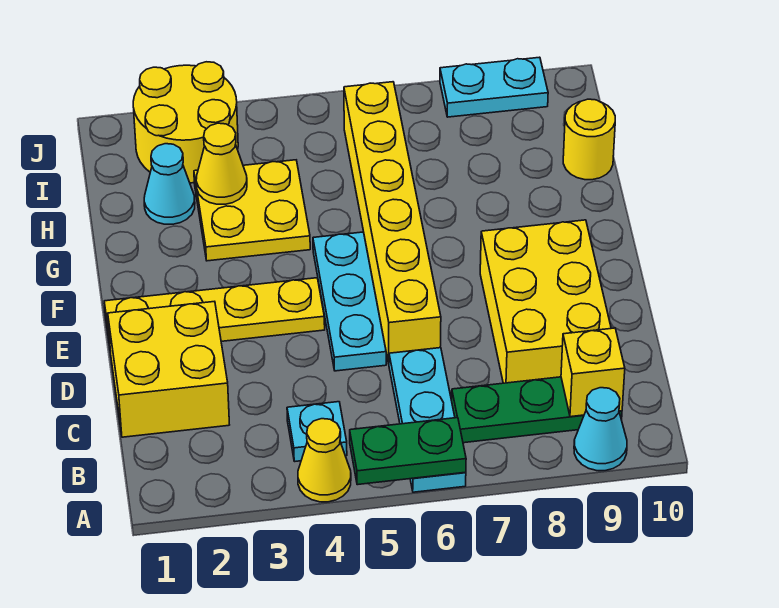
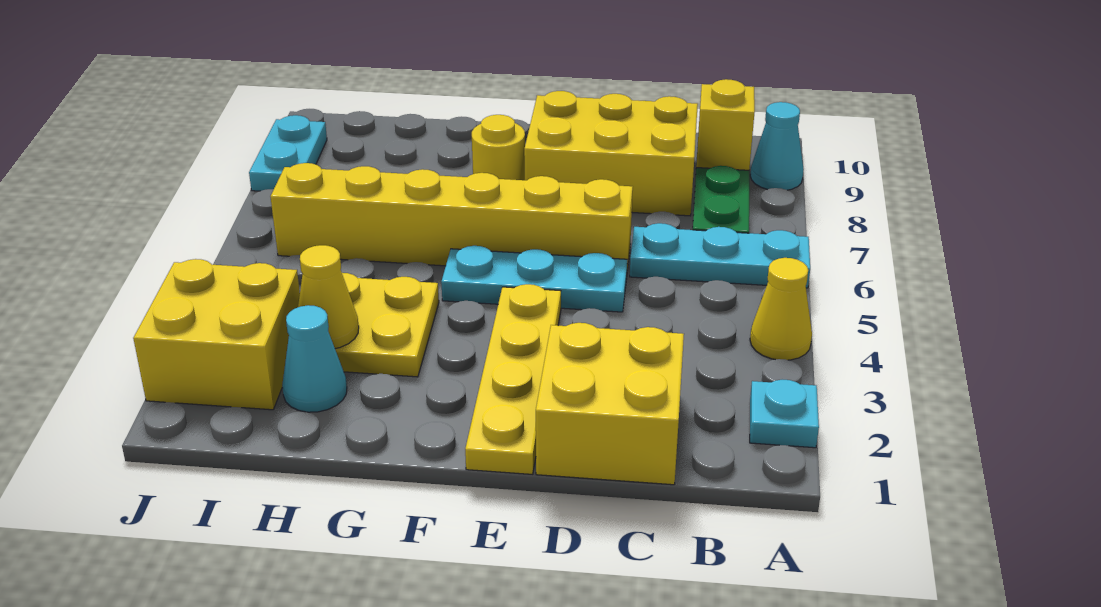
green plate A5:A6 level 2 -> none
cyan plate B4 level 1 -> cyan plate A2 level 1
yellow round brick H10 level 1 -> yellow round brick F8 level 1
yellow round brick I2:J3 level 1 -> yellow brick I2:J3 level 1

